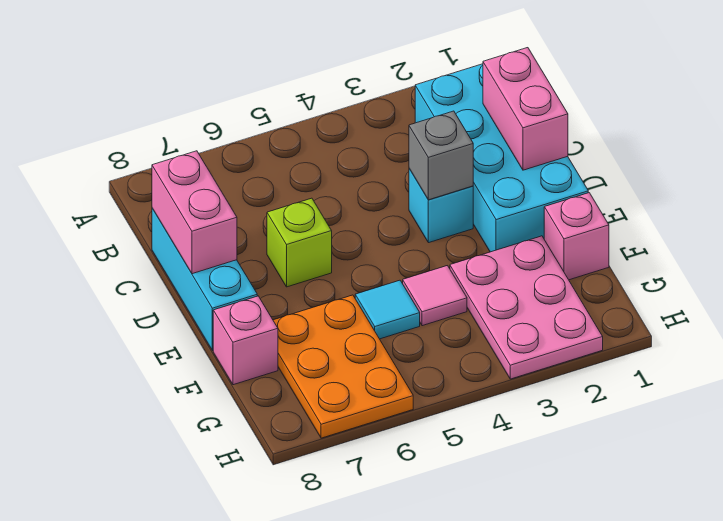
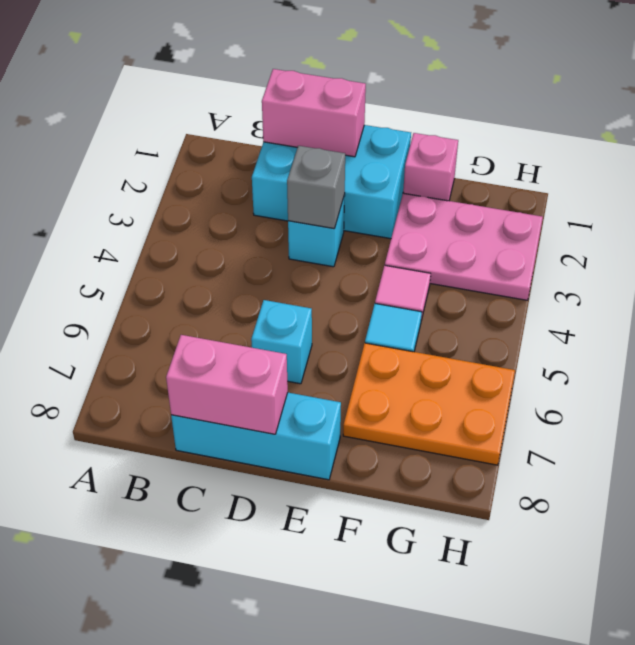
cyan brick B1:E2 level 1 -> cyan brick C1:E2 level 1
lime brick D6 level 1 -> cyan brick D6 level 1
pink brick F8 level 1 -> none

